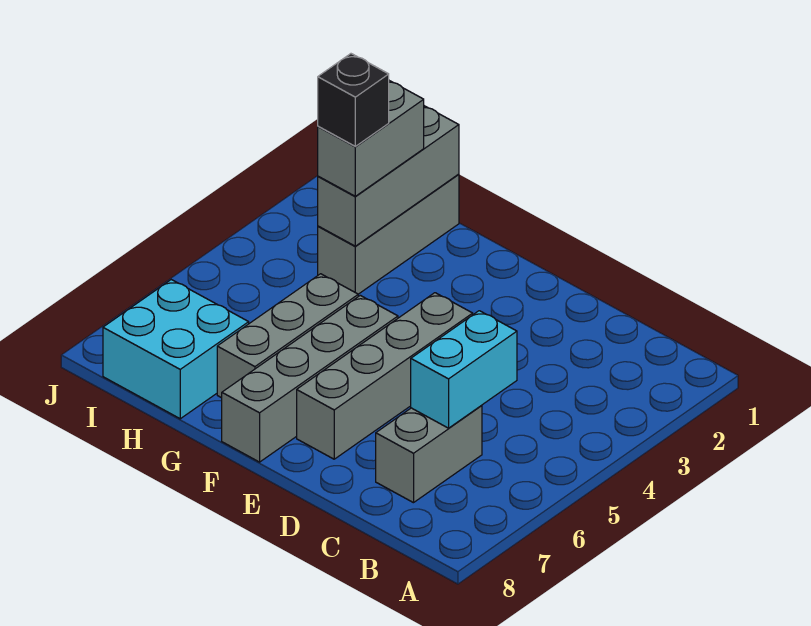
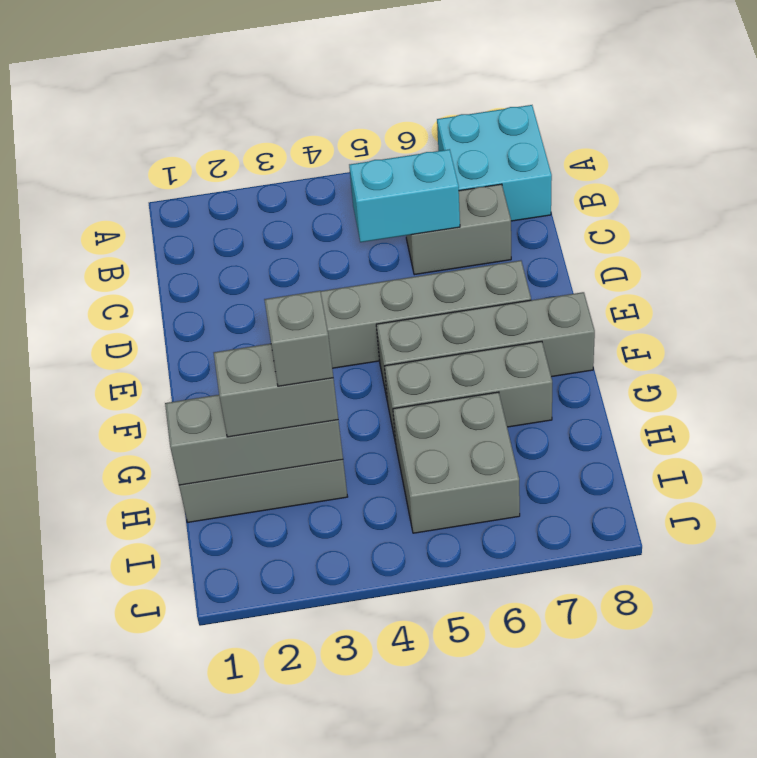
black brick H3 level 4 -> grey brick H3 level 4
none -> grey brick H5:I6 level 1
cyan brick H7:I8 level 1 -> cyan brick A7:B8 level 1

